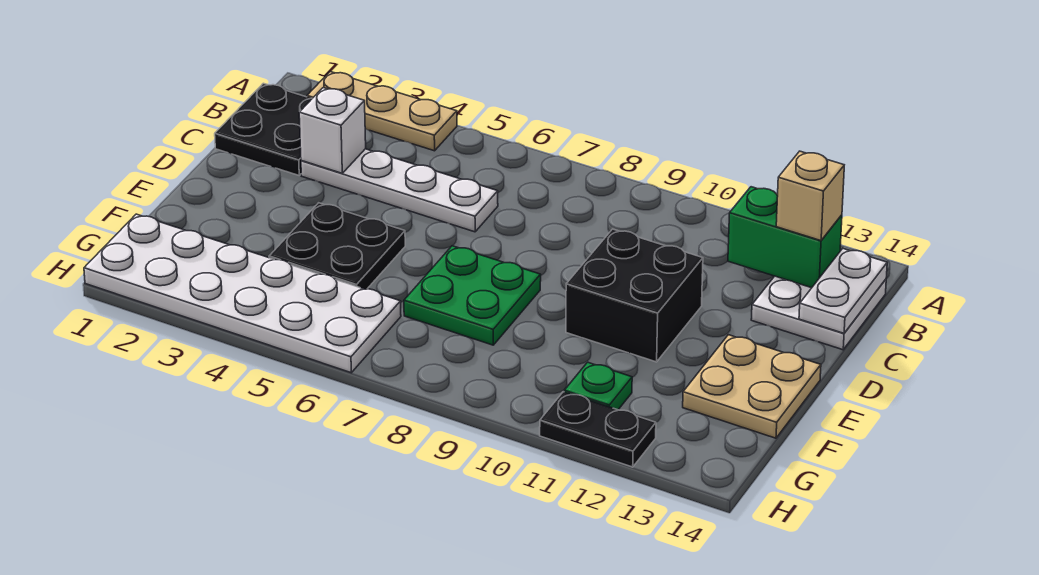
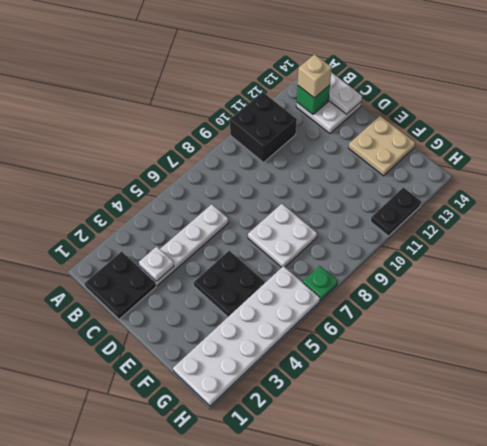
tan plate A2:A4 level 1 -> none
green brick B12:B13 level 2 -> green brick B13 level 2
white brick C3 level 2 -> white plate C3 level 2
black brick D10:E11 level 1 -> black brick A10:B11 level 1
green plate E7:F8 level 1 -> white plate E7:F8 level 1
green plate G11 level 1 -> green plate H7 level 1

